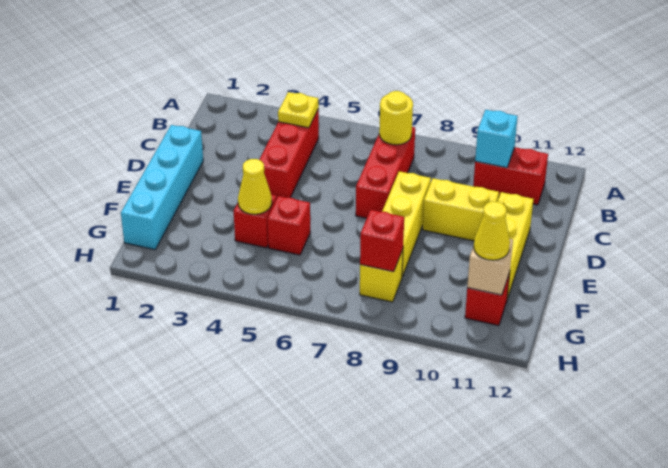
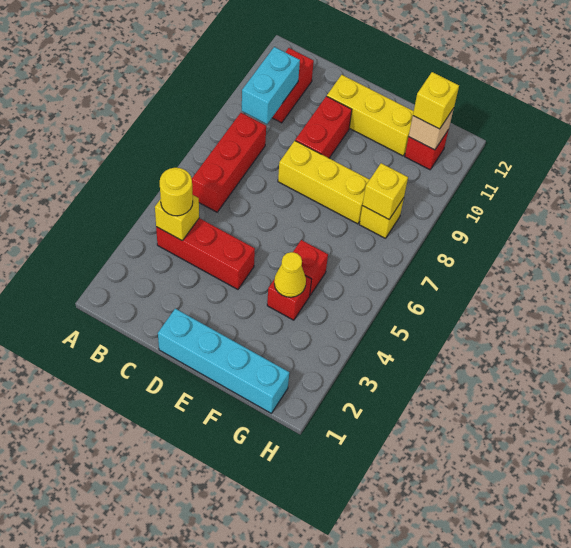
yellow plate B4 level 2 -> yellow brick B4 level 2
red brick B7:D7 level 1 -> red brick B6:B8 level 1
yellow round brick B7 level 2 -> yellow round brick B4 level 3
cyan brick B10 level 2 -> cyan brick B9:B10 level 2
yellow brick D9:D10 level 1 -> red brick D9:D10 level 1
red brick G8 level 2 -> yellow brick G8 level 2
yellow cone G11 level 3 -> yellow brick G11 level 3

